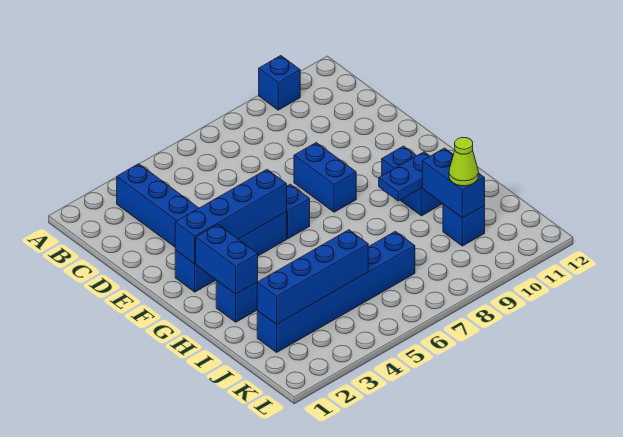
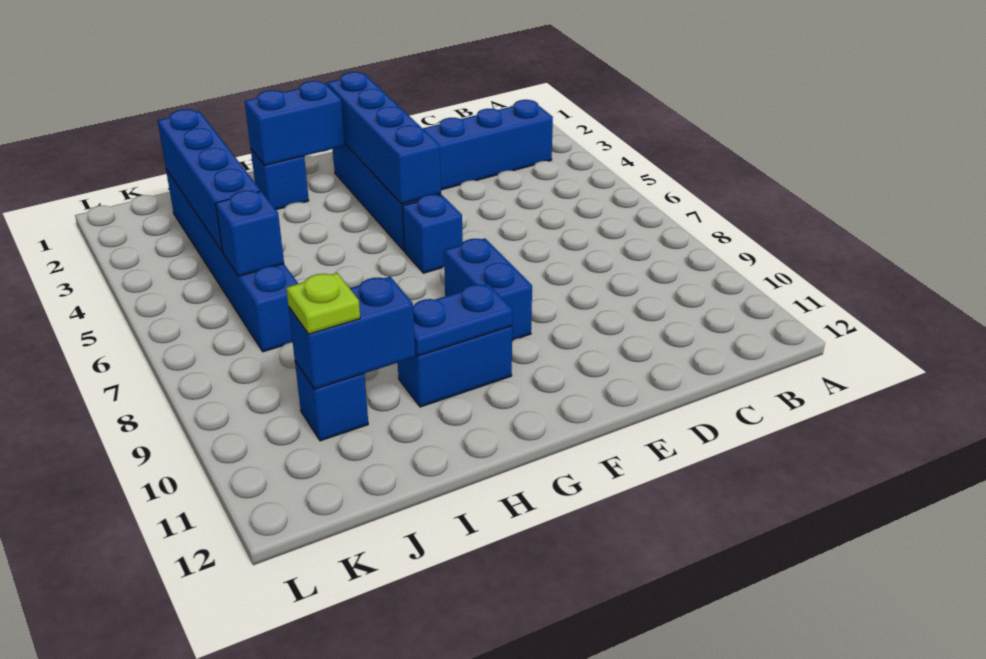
blue brick A10 level 1 -> blue brick J6 level 2
blue brick E8:F8 level 1 -> blue brick F8:F9 level 1
blue plate H9:H10 level 2 -> blue plate G10:H10 level 2
lime cone J10 level 3 -> lime plate J10 level 3

